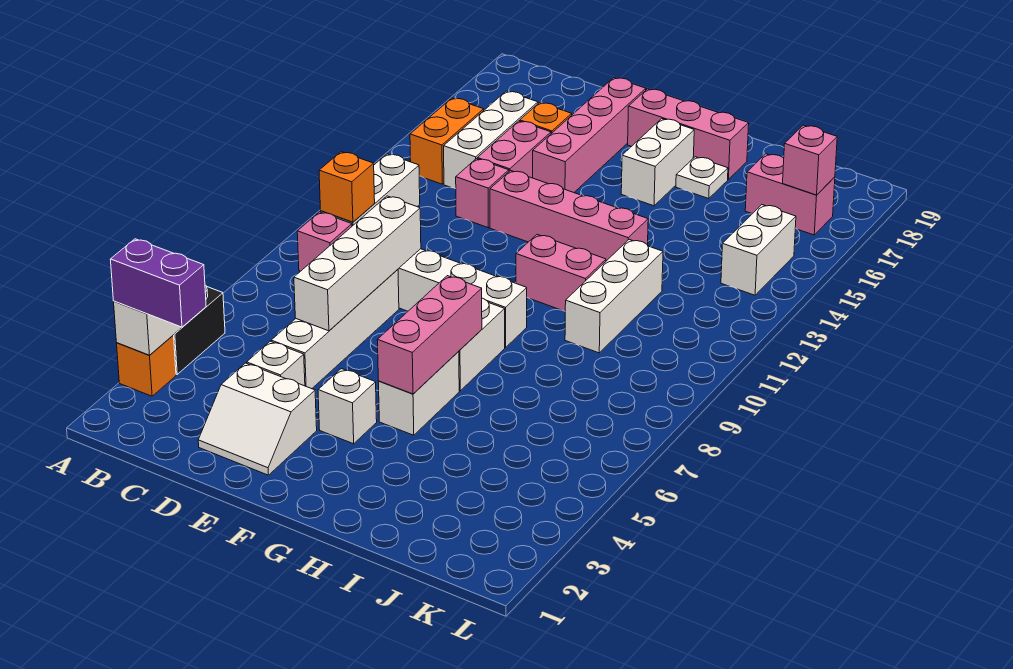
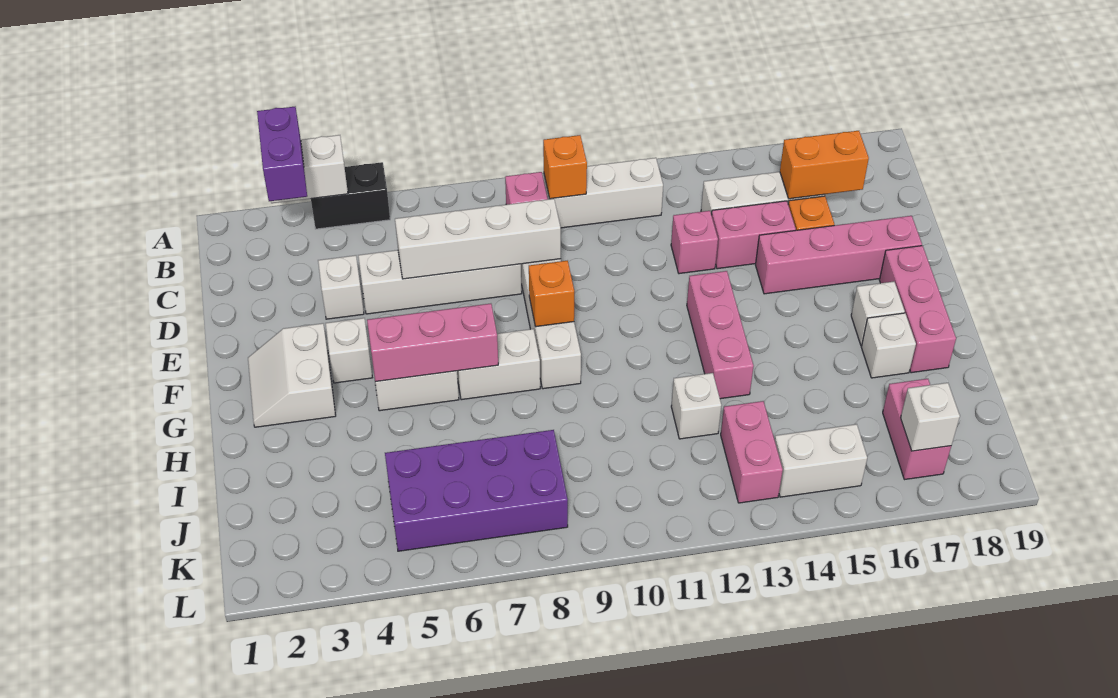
orange brick A3 level 1 -> orange brick F9 level 2
orange brick B14:B15 level 1 -> orange brick C16:C17 level 2
white slope D2:E3 level 1 top 3 -> white slope F2:G3 level 1 top 3
pink brick E13:H13 level 1 -> pink brick F13:H13 level 1
pink brick G11:H11 level 1 -> pink brick J13:K13 level 1
white brick G16:G17 level 1 -> white brick G17 level 1
white plate H17 level 1 -> white brick H17 level 1
white brick I10:I12 level 1 -> white brick I12 level 1
none -> purple brick J5:K8 level 1
pink brick K17 level 2 -> white brick K17 level 2

